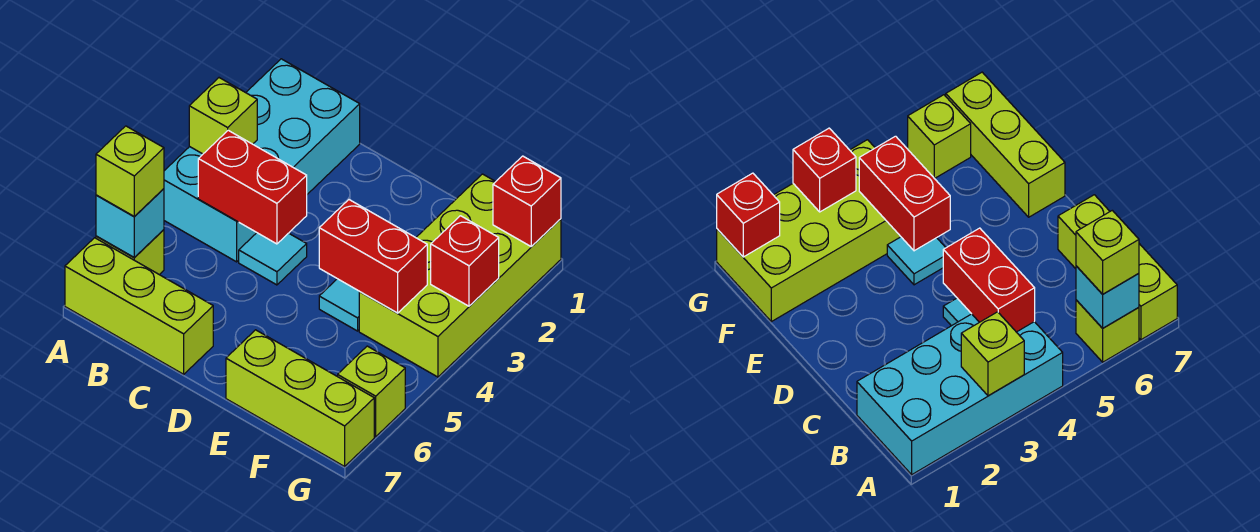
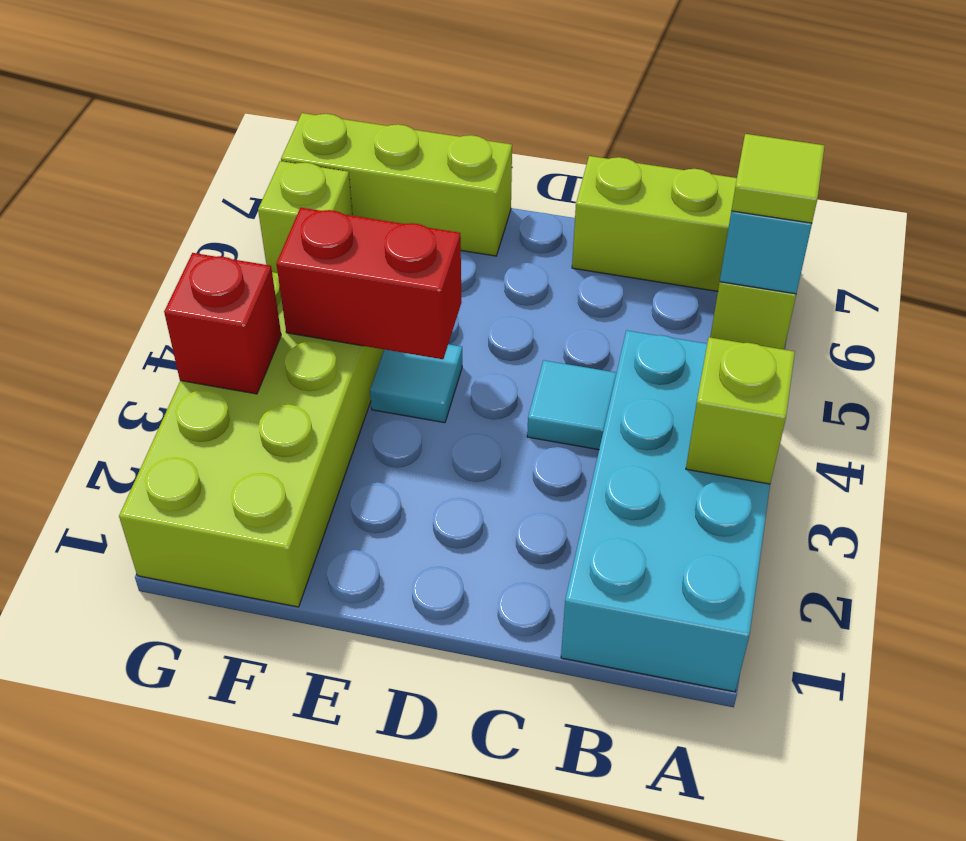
lime brick A6 level 3 -> lime tile A6 level 3
red brick B4:C4 level 2 -> none
red brick G1 level 2 -> none

